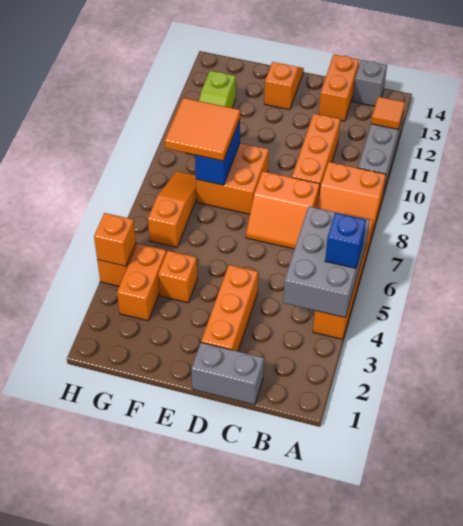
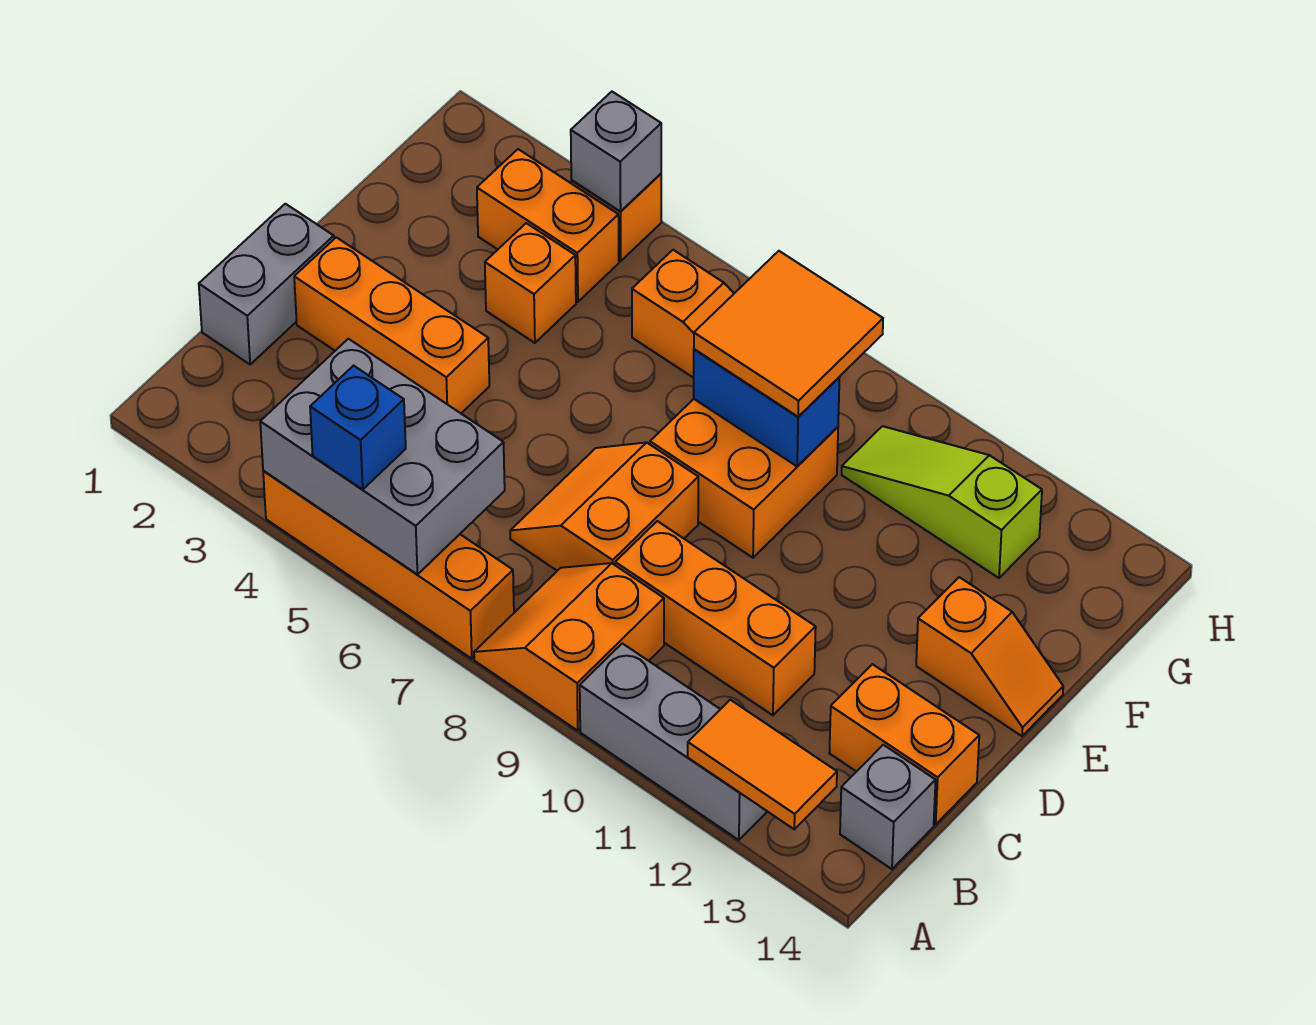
orange tile A12 level 2 -> orange tile A12:A13 level 2
orange brick H4 level 2 -> grey brick H4 level 2

